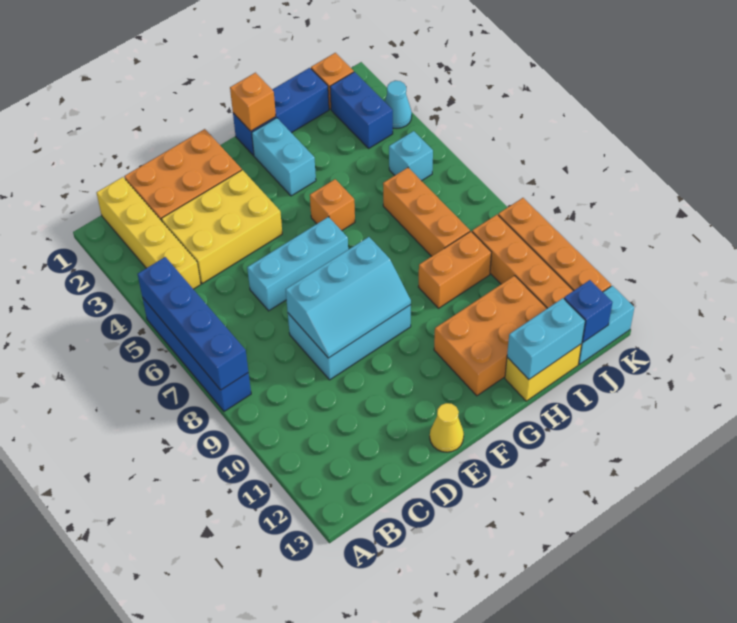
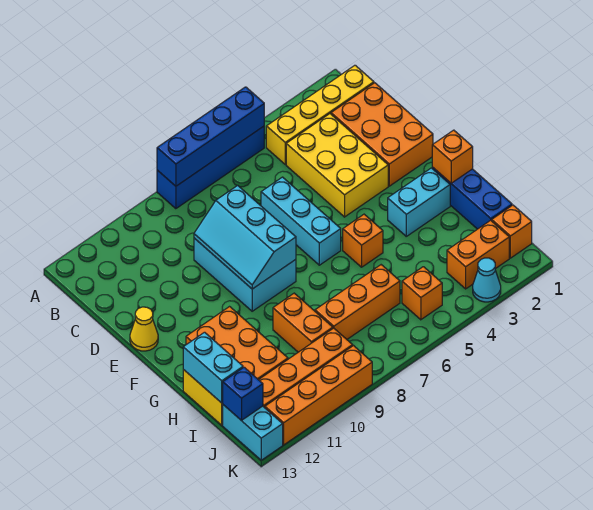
blue brick J2:J3 level 1 -> orange brick J2:J3 level 1
cyan brick J5 level 1 -> orange brick J5 level 1

